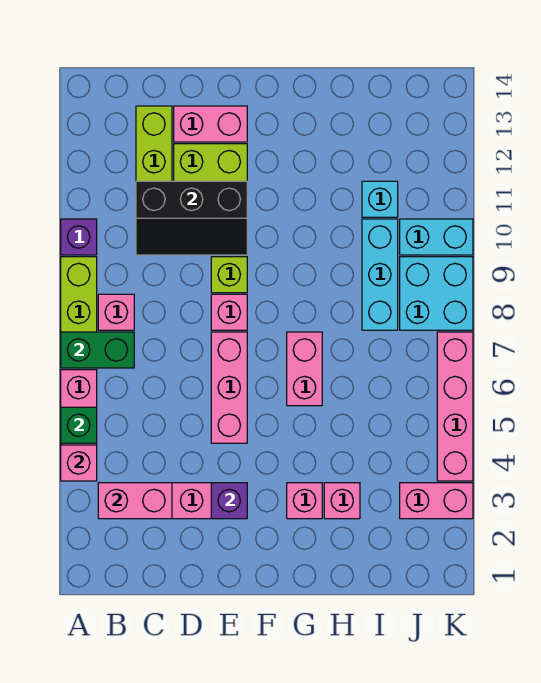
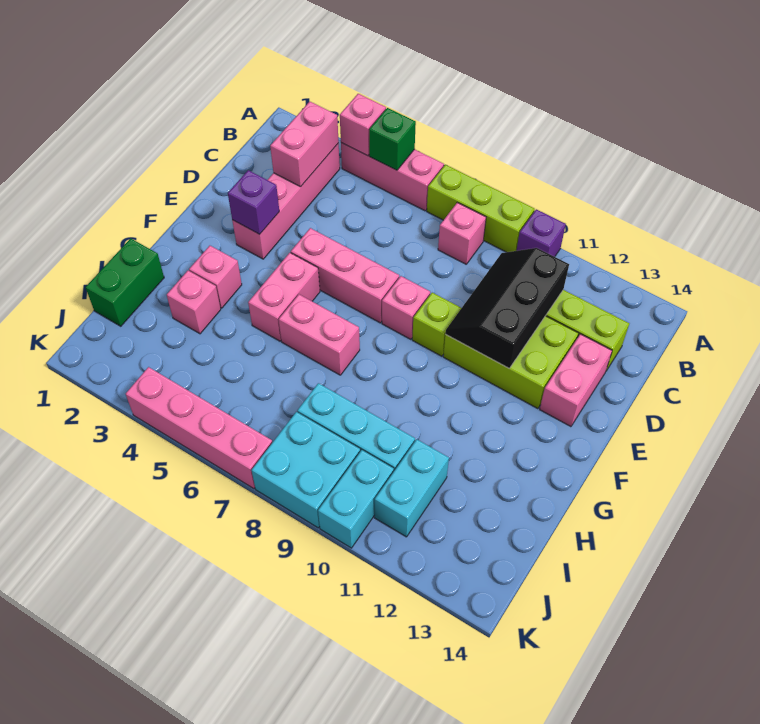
green brick A7:B7 level 2 -> green brick H1:I1 level 1
cyan brick I11 level 1 -> cyan brick I11:J11 level 1
pink brick J3:K3 level 1 -> pink brick F5:G5 level 1

